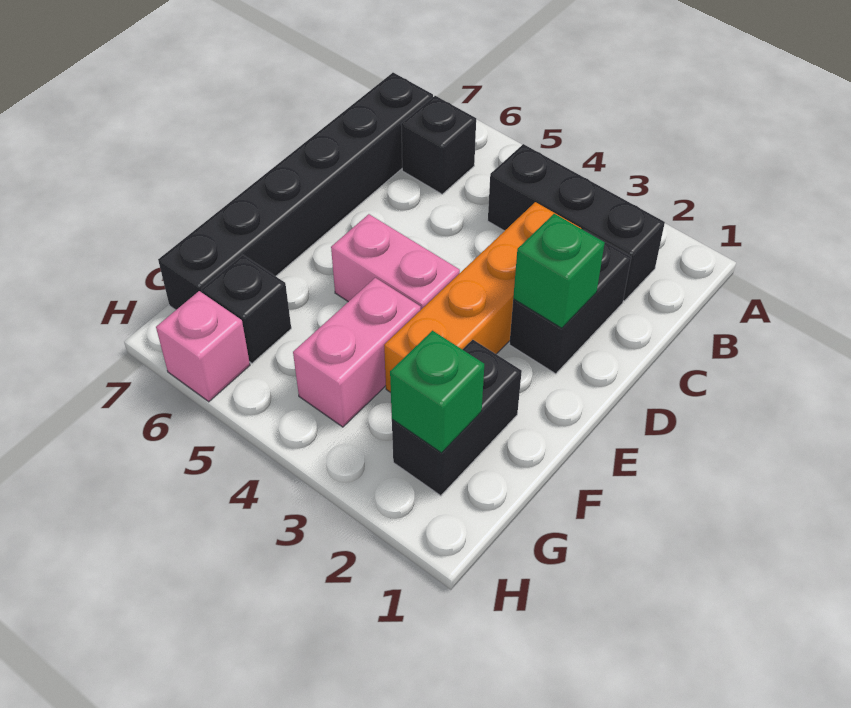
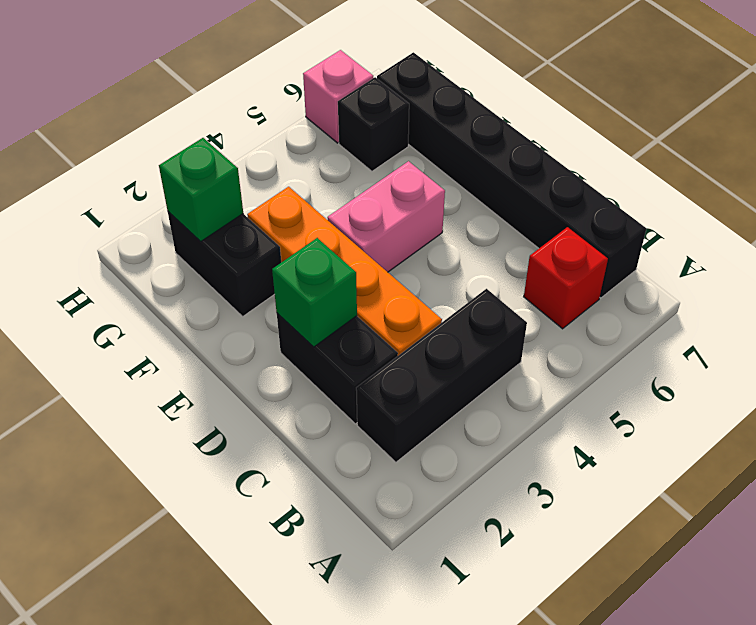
black brick B6 level 1 -> red brick B6 level 1
pink brick F4:G4 level 1 -> none

